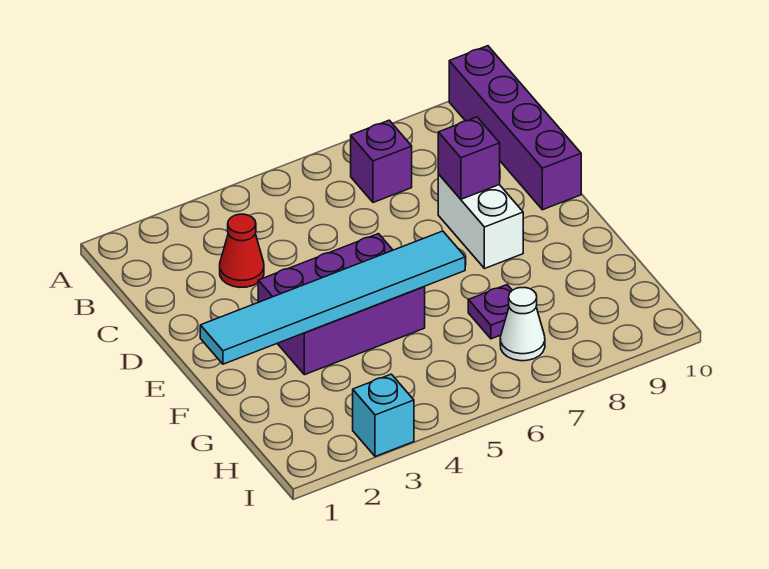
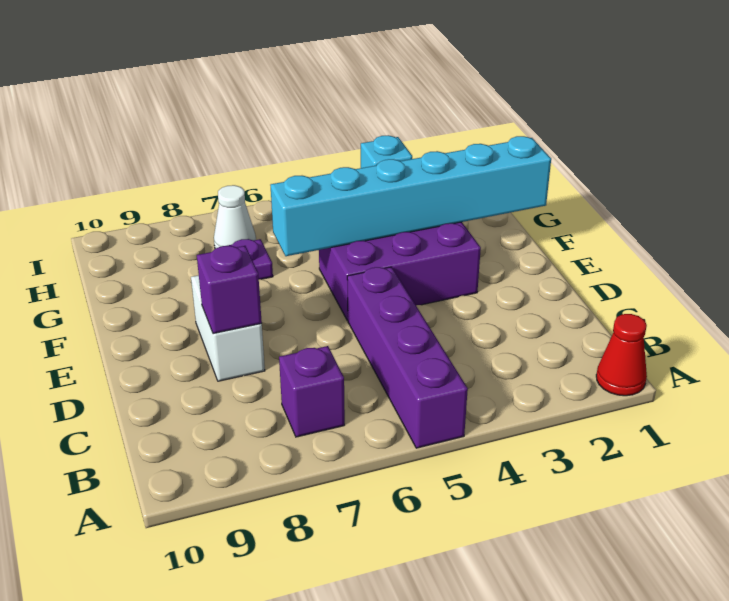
purple brick A10:D10 level 1 -> purple brick A5:D5 level 1
red cone C3 level 1 -> red cone A1 level 1
cyan tile F1:F6 level 2 -> cyan brick F1:F6 level 2

